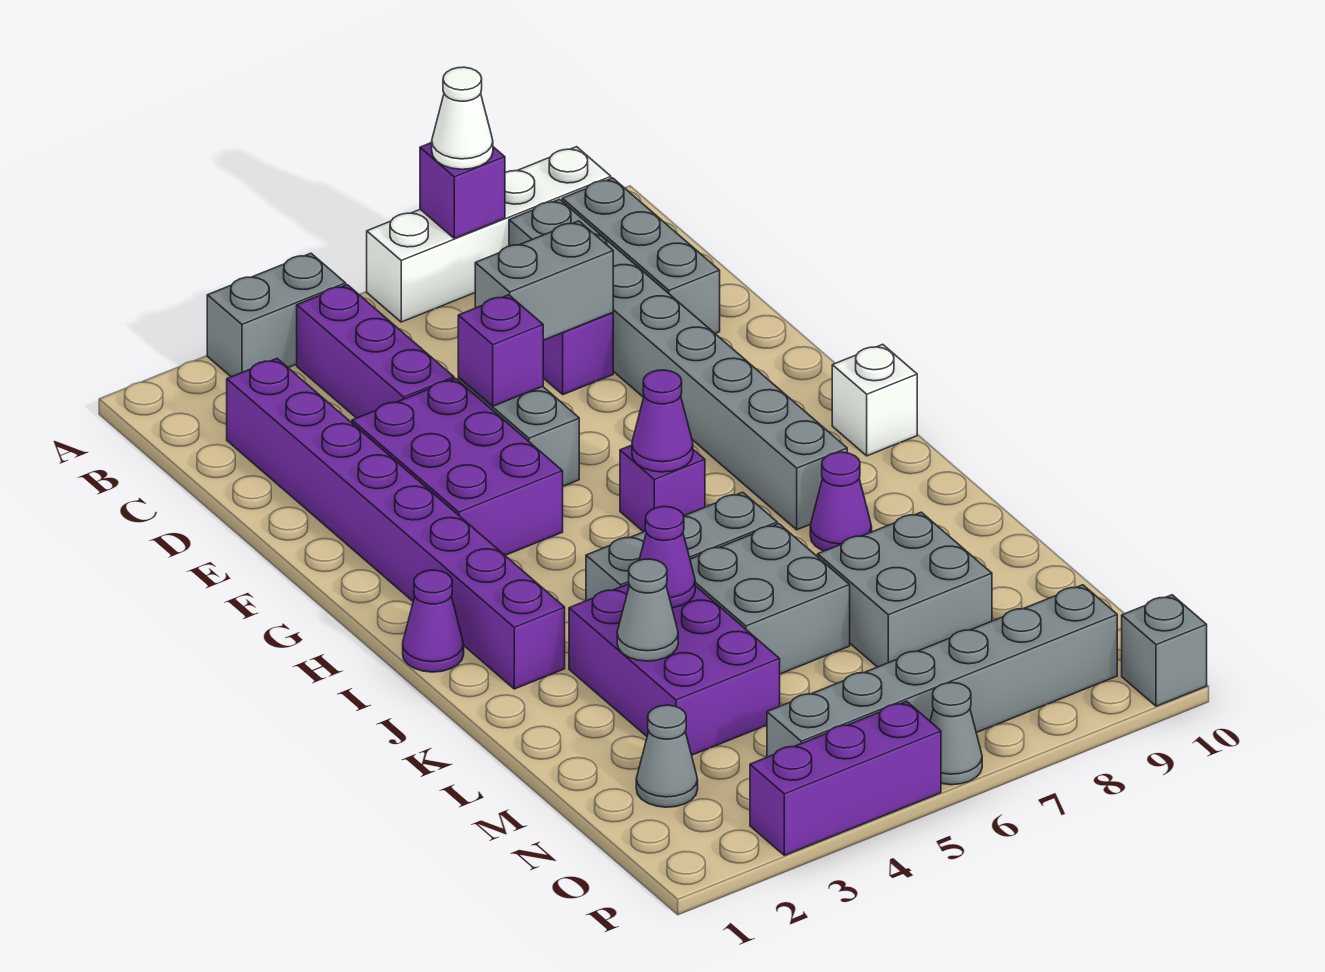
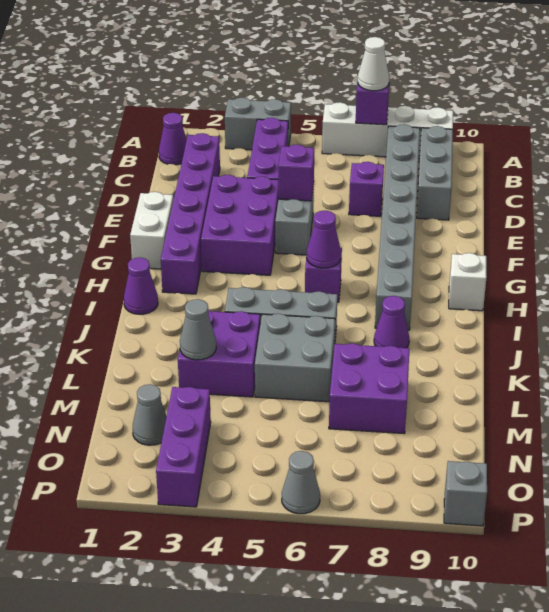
purple brick C2:J2 level 1 -> purple brick C2:H2 level 1
grey brick D6:D7 level 2 -> none
none -> white brick F1:G1 level 1
purple brick K3:M4 level 1 -> purple brick K3:L4 level 1
purple cone K4 level 2 -> purple cone B1 level 1
grey brick L7:M8 level 1 -> purple brick L7:M8 level 1
grey brick O4:O9 level 1 -> none
purple brick P3:P5 level 1 -> purple brick N3:P3 level 1

